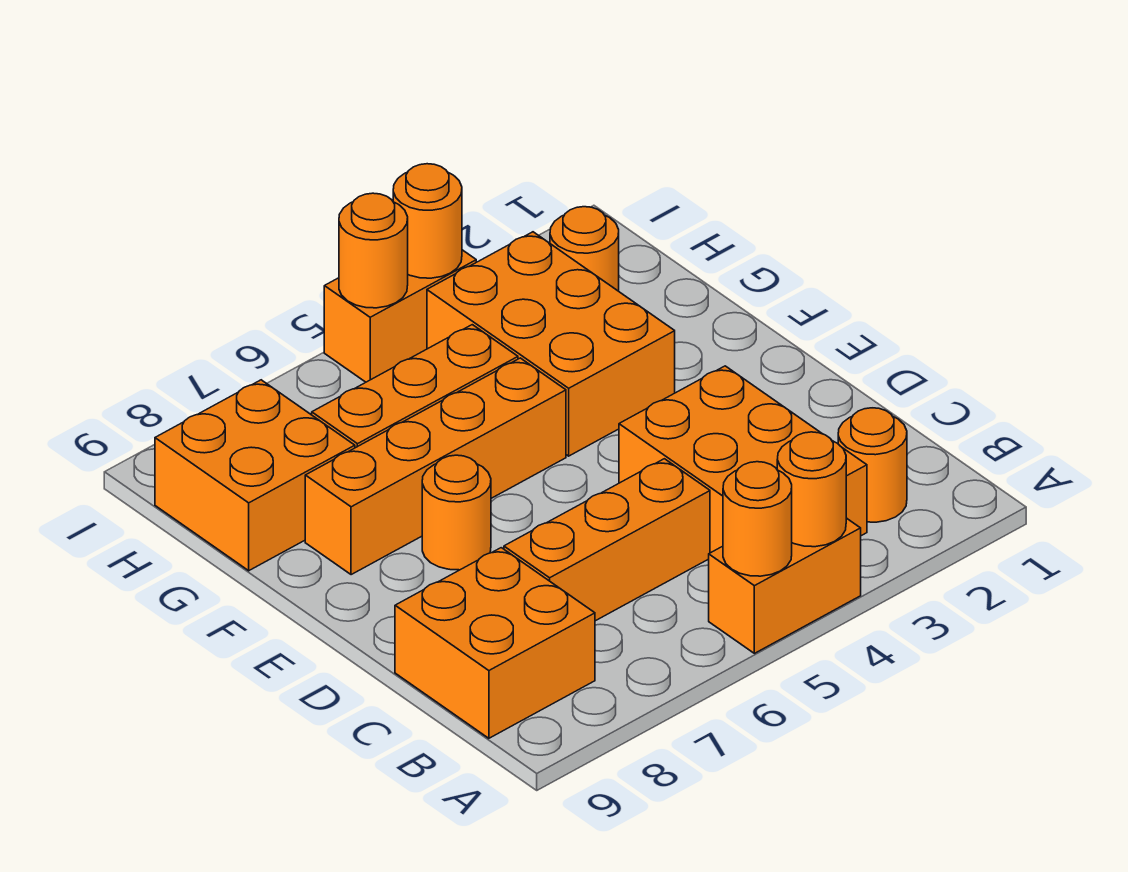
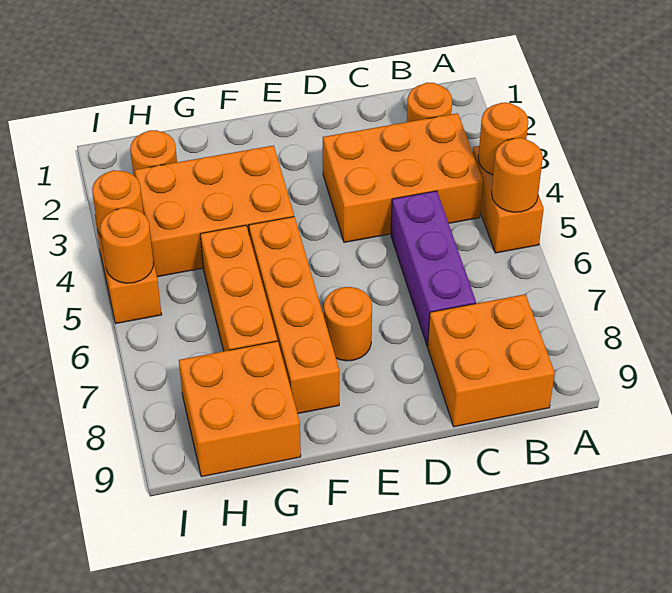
orange brick C5:C7 level 1 -> purple brick C5:C7 level 1

